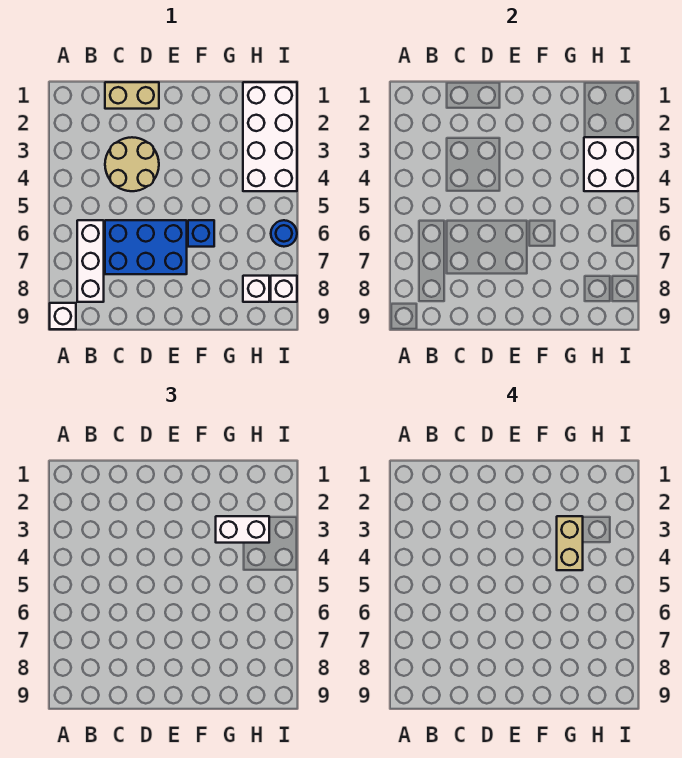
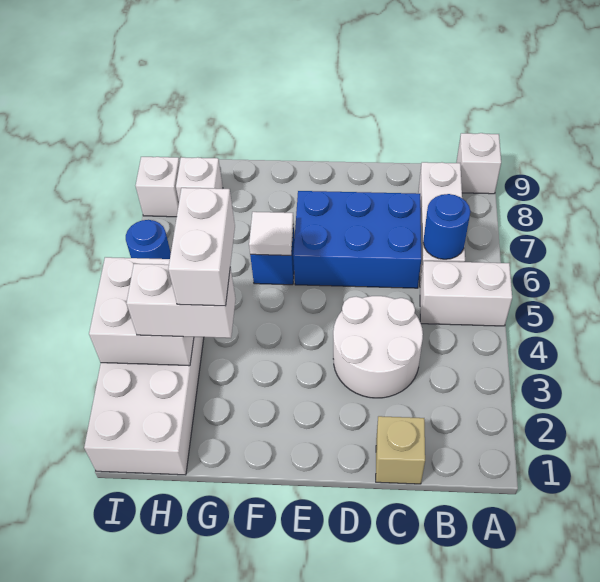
none -> white brick A5:B5 level 1
none -> blue round brick B6 level 2
tan brick C1:D1 level 1 -> tan brick C1 level 1
tan round brick C3:D4 level 1 -> white round brick C3:D4 level 1
none -> white tile F6 level 2
tan brick G3:G4 level 4 -> white brick G3:G4 level 4

